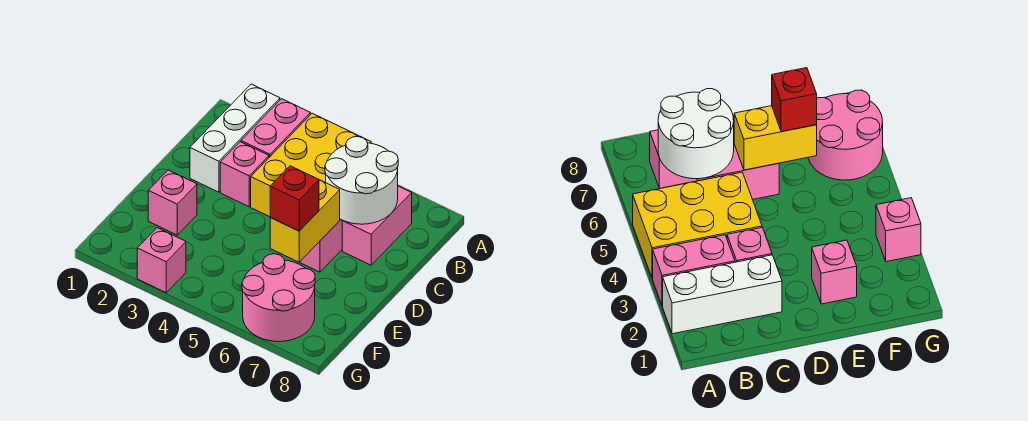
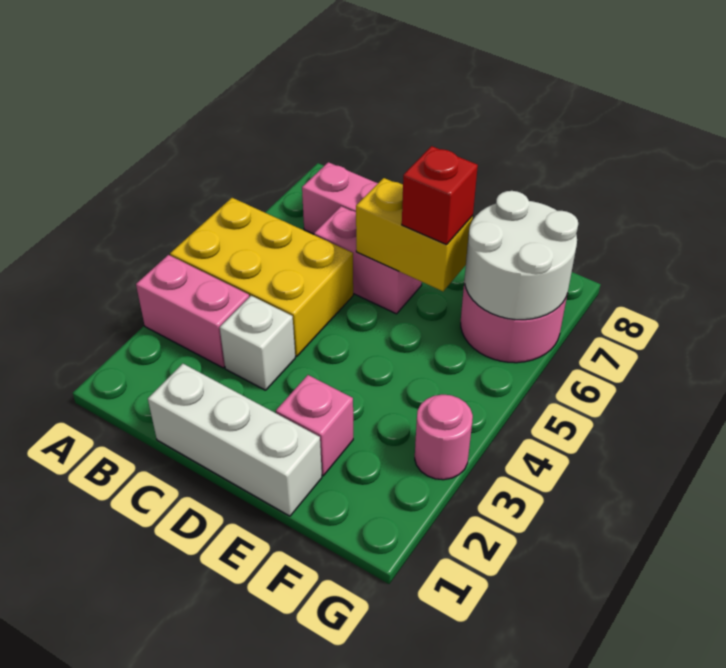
white brick A2:C2 level 1 -> white brick C1:E1 level 1
white round brick B6:C7 level 2 -> white round brick F6:G7 level 2
pink brick C3 level 1 -> white brick C3 level 1
pink brick G3 level 1 -> pink round brick G3 level 1

